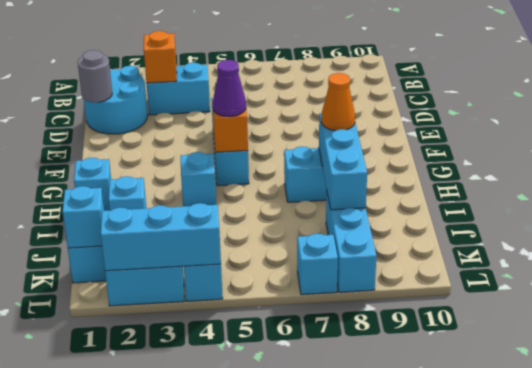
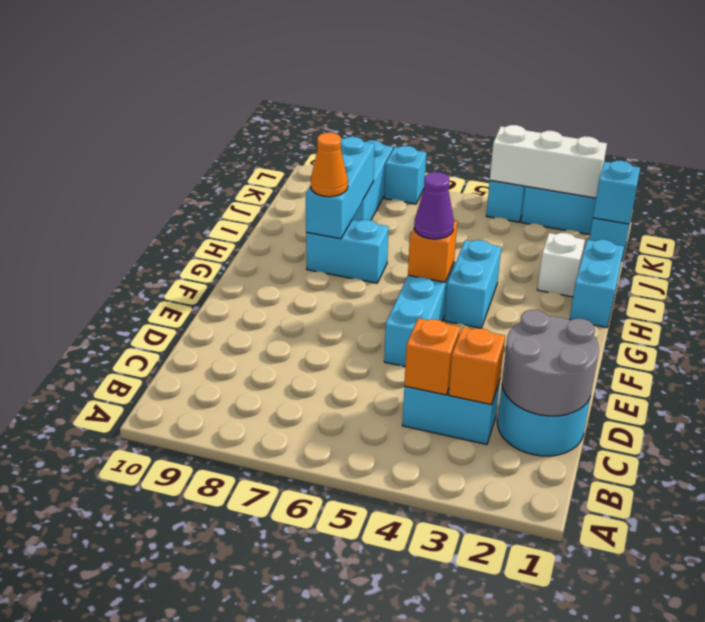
none -> orange brick C4 level 2
grey round brick D1 level 2 -> grey round brick C1:D2 level 2
cyan brick H1 level 1 -> cyan brick H1:I1 level 1
cyan brick H4 level 1 -> cyan brick G4:H4 level 1
cyan brick I2 level 1 -> white brick I2 level 1
cyan brick L2:L4 level 2 -> white brick L2:L4 level 2

